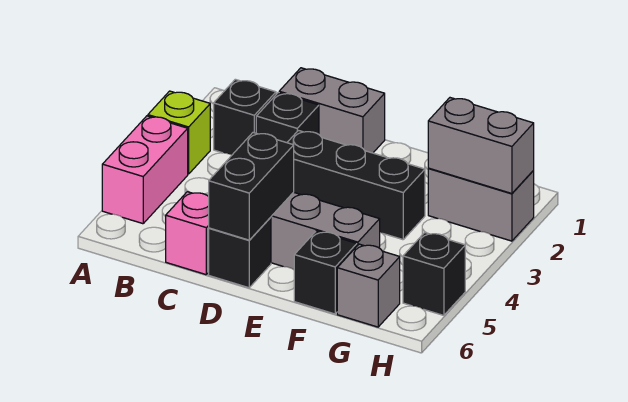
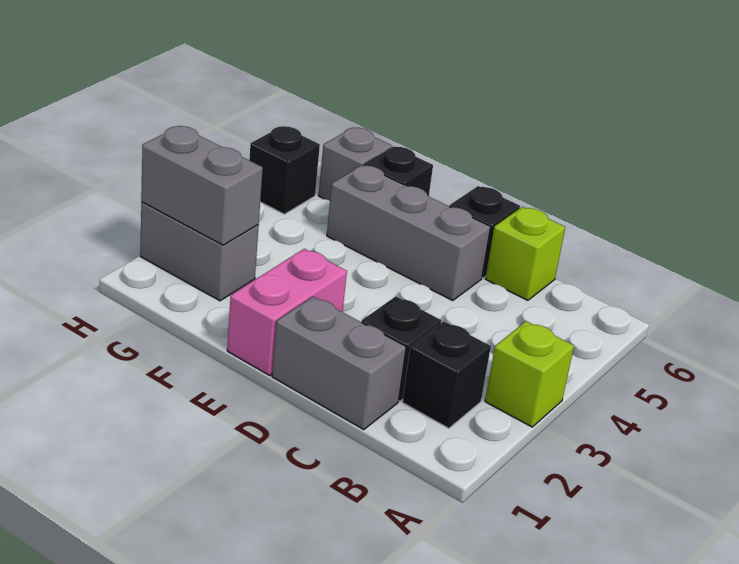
pink brick A4:A5 level 1 -> pink brick E1:E2 level 1
pink brick C6 level 1 -> lime brick C6 level 1
black brick D3:F3 level 1 -> none
black brick D5:D6 level 2 -> none

